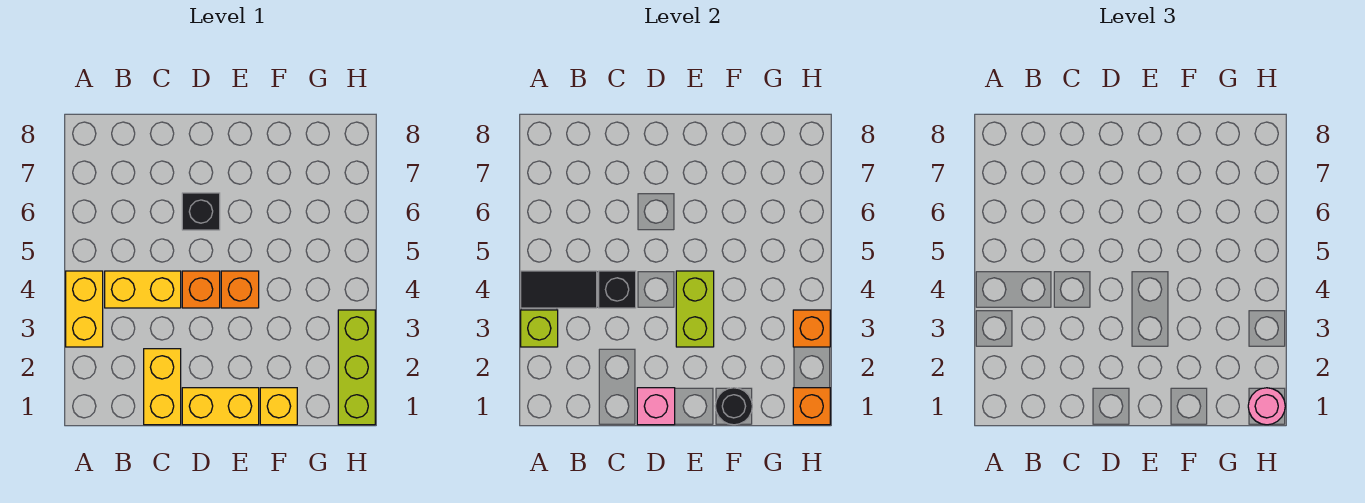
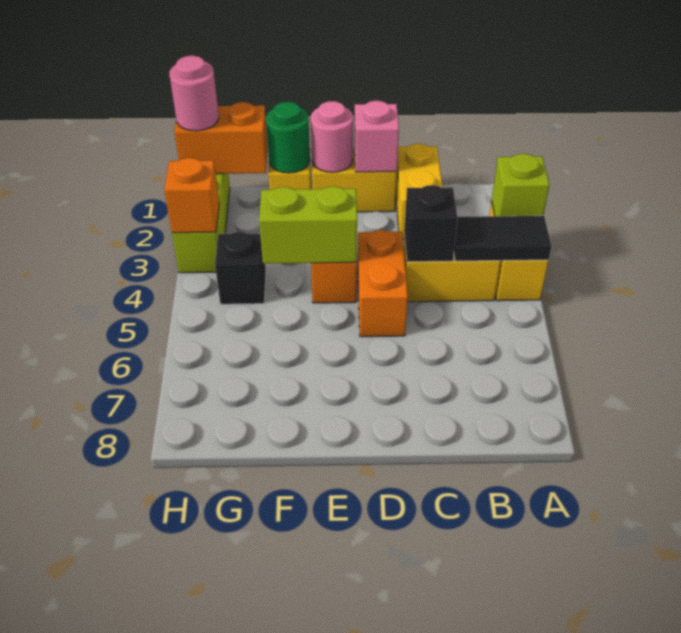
orange brick D4 level 1 -> orange brick D4:D5 level 1
black brick D6 level 1 -> black brick G4 level 1
none -> pink round brick E1 level 2
lime brick E3:E4 level 2 -> lime brick E4:F4 level 2
black round brick F1 level 2 -> green round brick F1 level 2
orange brick H1 level 2 -> orange brick G1:H1 level 2

